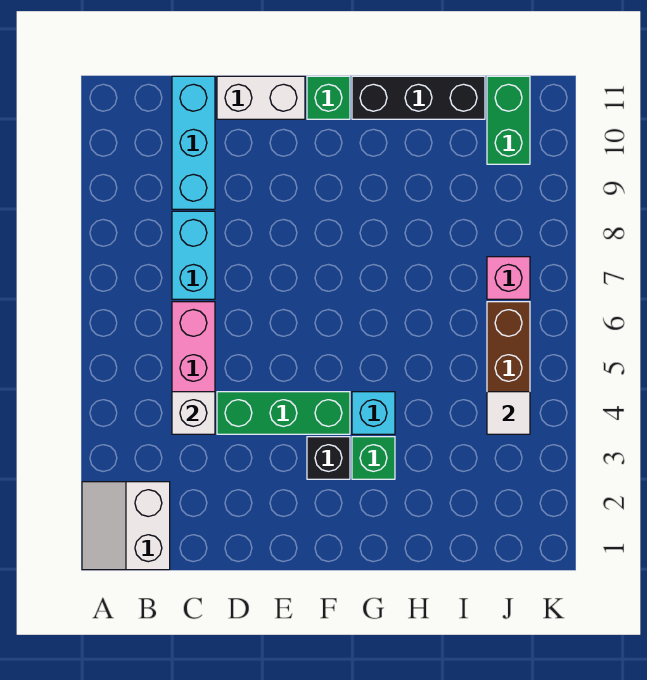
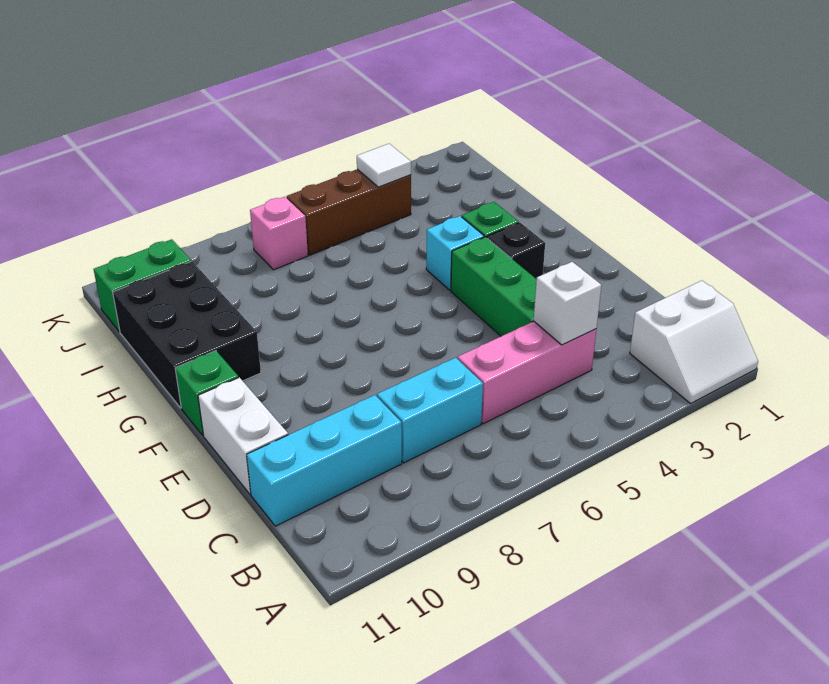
black brick G11:I11 level 1 -> black brick G10:I11 level 1

